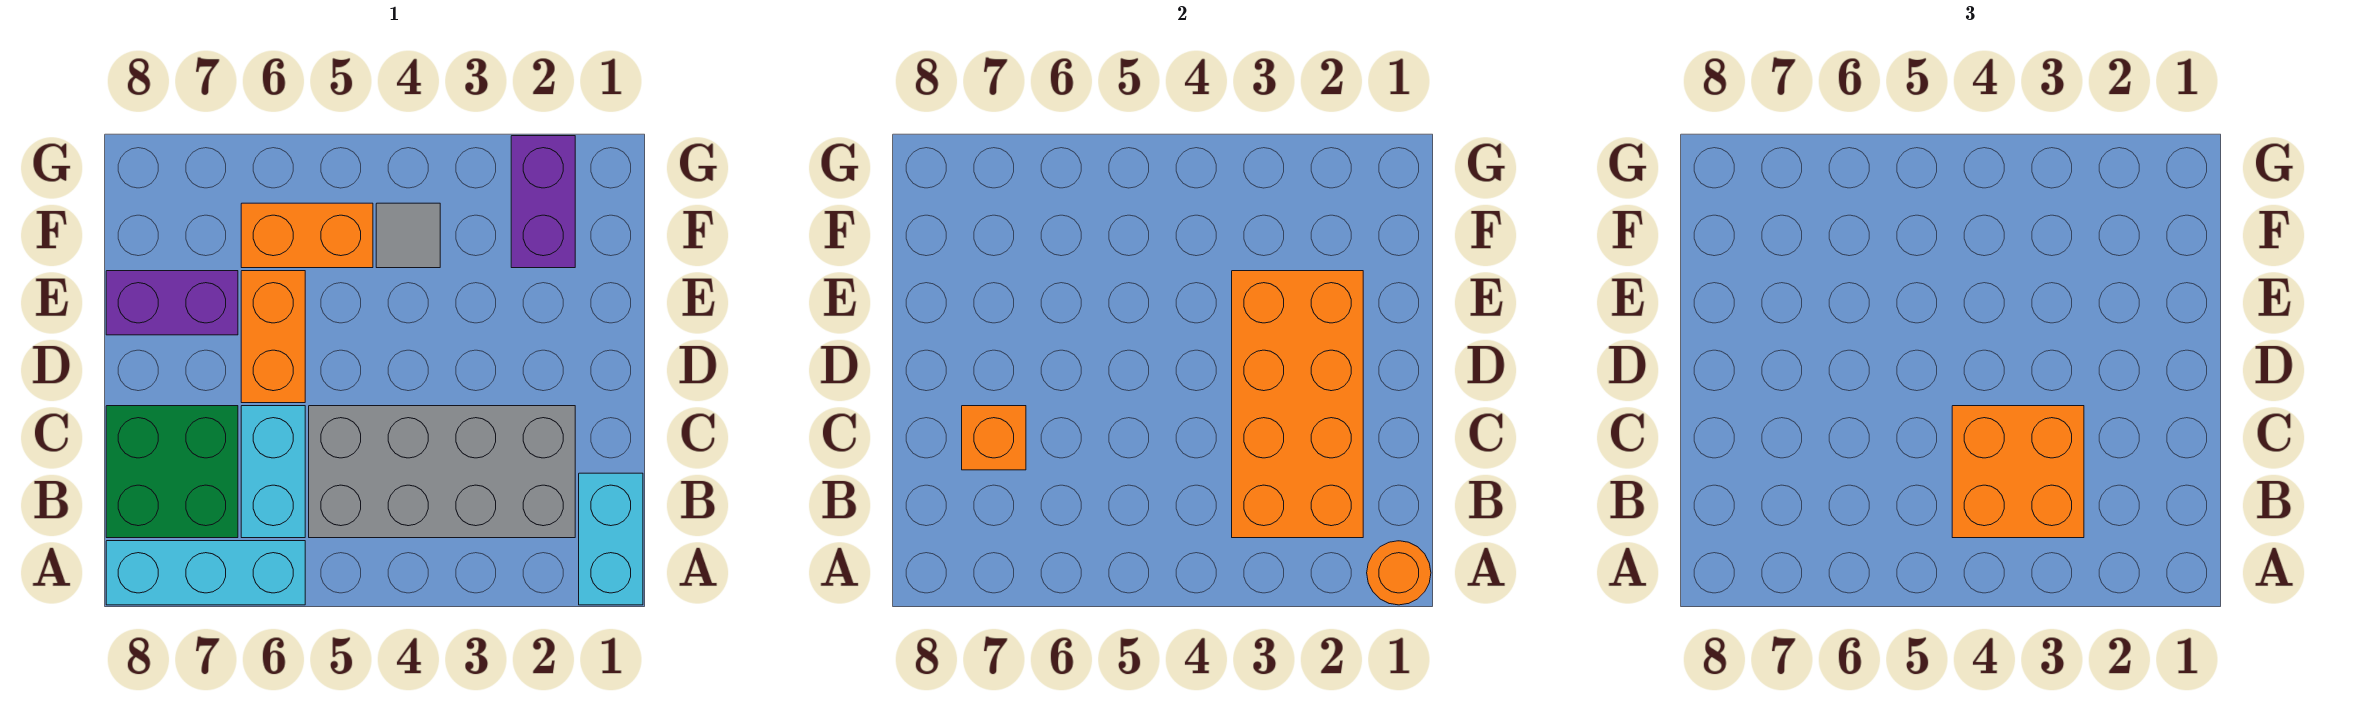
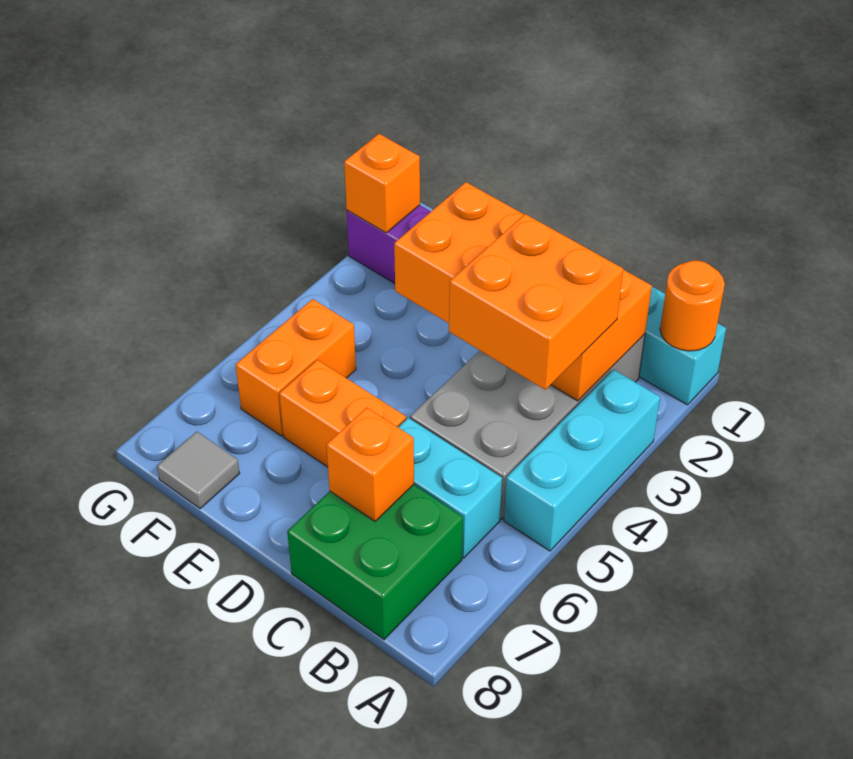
cyan brick A6:A8 level 1 -> cyan brick A3:A5 level 1
purple brick E7:E8 level 1 -> none
grey tile F4 level 1 -> grey tile F8 level 1
none -> orange brick G2 level 2

